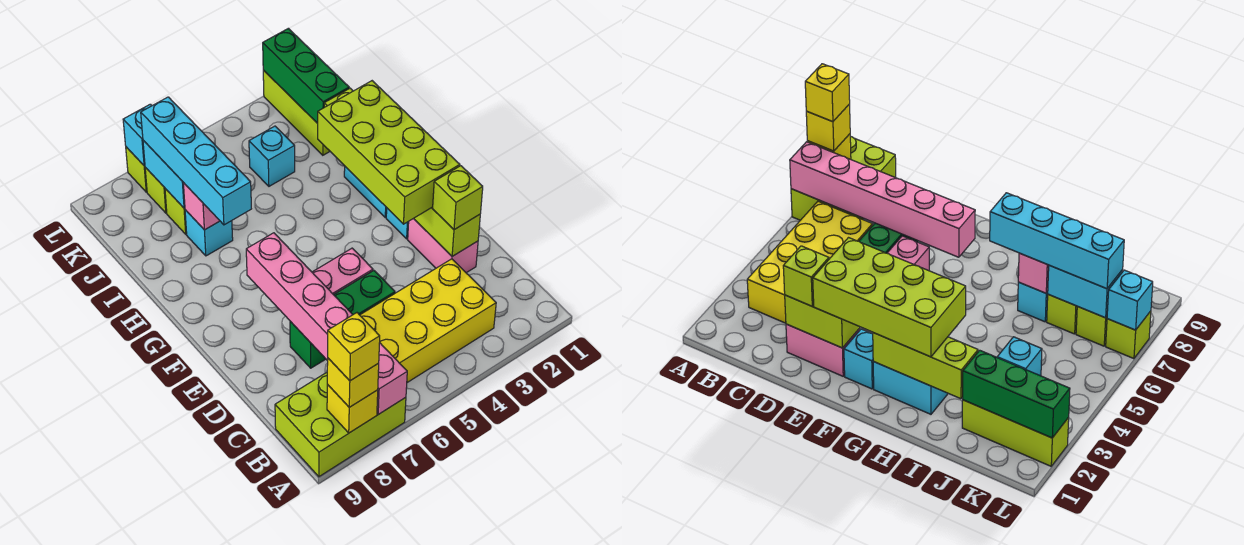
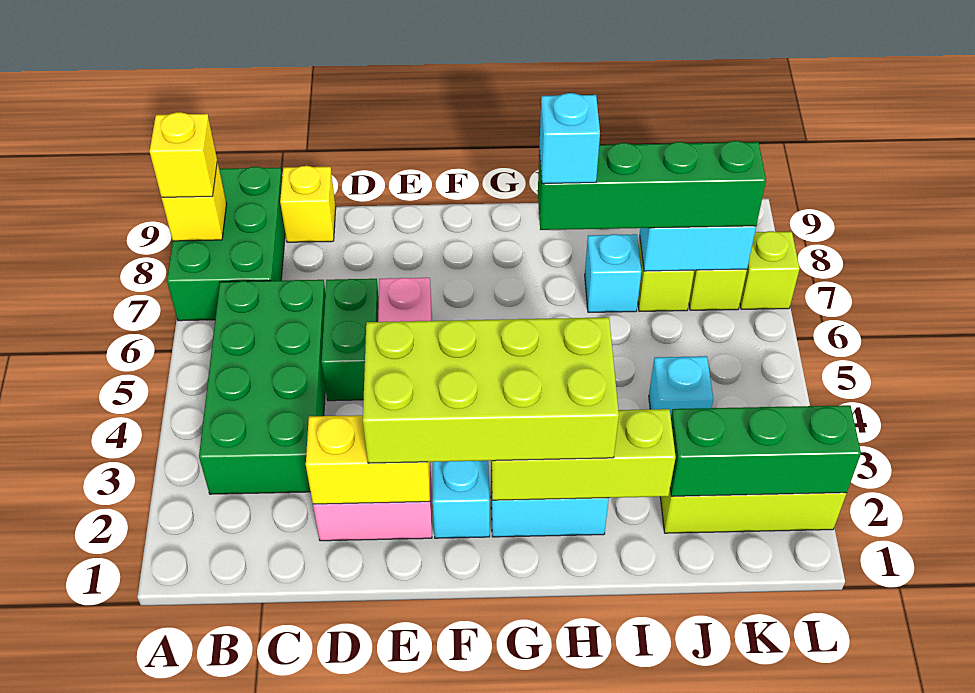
lime brick A7:B9 level 1 -> green brick A7:B9 level 1
pink brick A7:F7 level 2 -> none
yellow brick A8 level 4 -> yellow brick C9 level 1
yellow brick B3:C6 level 1 -> green brick B3:C6 level 1
lime brick D2:E2 level 2 -> yellow brick D2:E2 level 2
lime brick D2 level 3 -> none
green brick D5:D7 level 1 -> green brick D5:D6 level 1
cyan brick H7:K7 level 3 -> green brick H7:K7 level 3
pink brick I7 level 2 -> none
cyan brick L7 level 2 -> cyan brick H7 level 4

